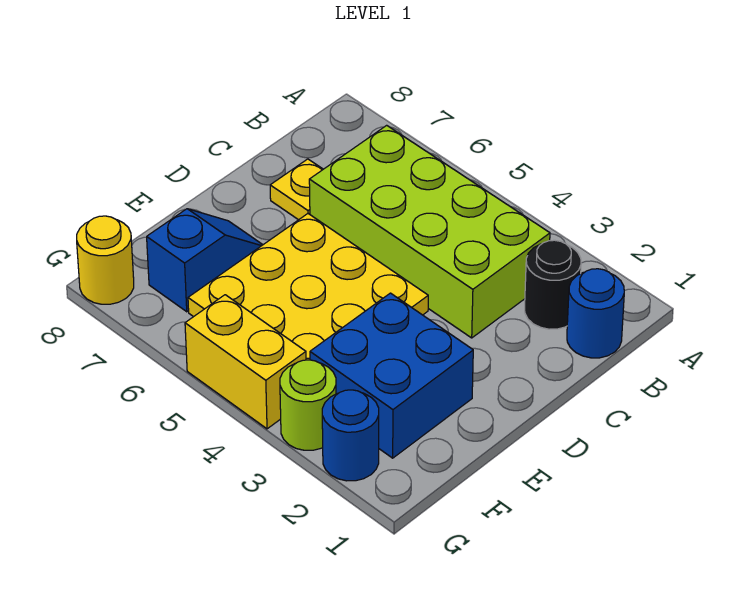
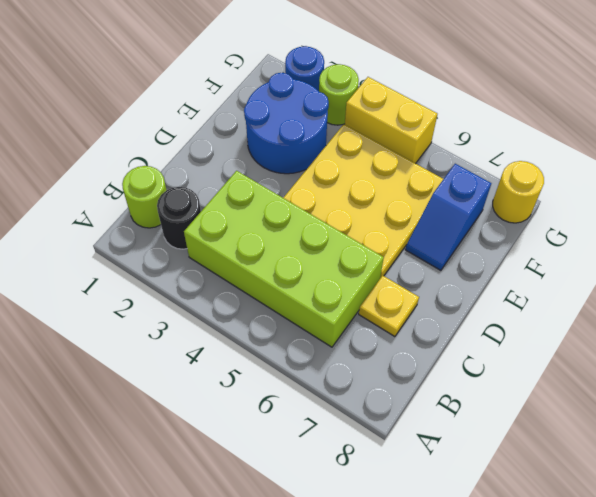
blue round brick B1 level 1 -> lime round brick B1 level 1
blue brick E2:F3 level 1 -> blue round brick E2:F3 level 1

